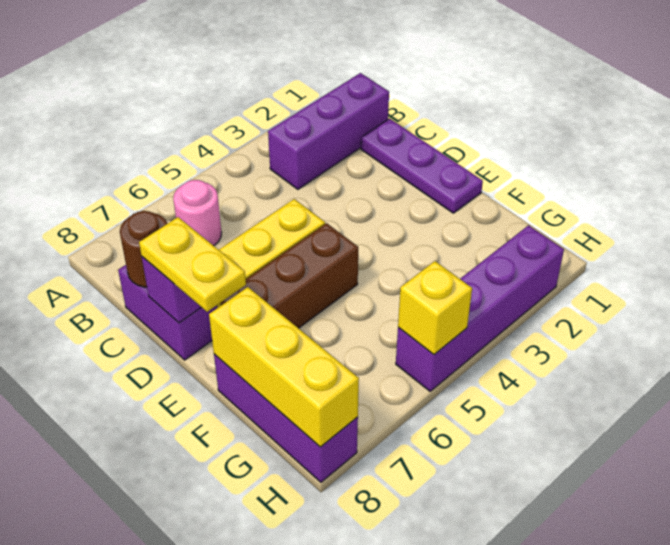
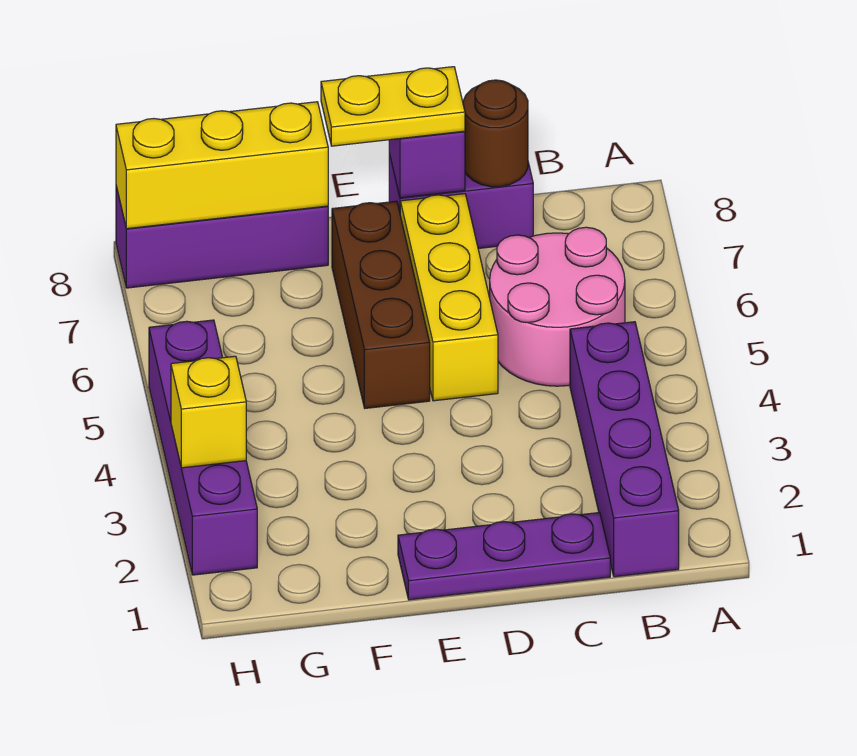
purple brick B1:B3 level 1 -> purple brick B1:B4 level 1
pink round brick B6 level 1 -> pink round brick B5:C6 level 1
yellow brick H5 level 2 -> yellow brick H3 level 2

